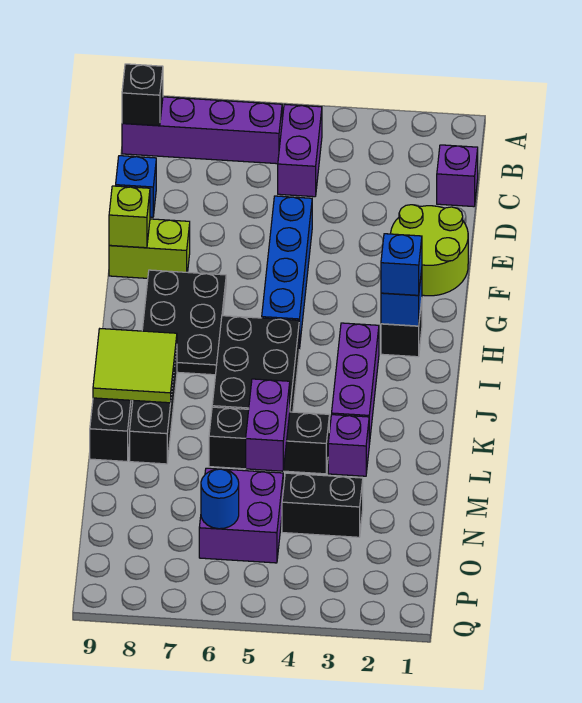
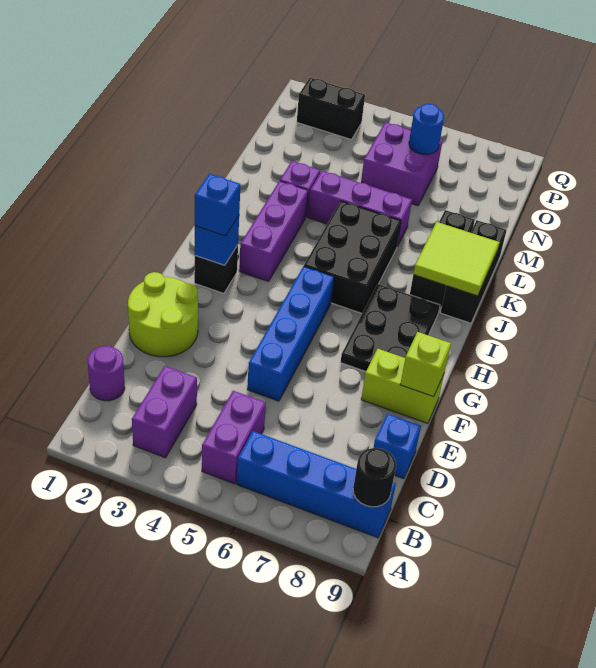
purple brick B6:B9 level 1 -> blue brick B6:B9 level 1
black brick B9 level 2 -> black round brick B9 level 2
purple brick C1 level 1 -> purple round brick C1 level 1
black brick L4:L6 level 1 -> purple brick L4:L6 level 1
purple brick L5:M5 level 2 -> purple brick B3:C3 level 1
black brick N3:N4 level 1 -> black brick P2:P3 level 1

